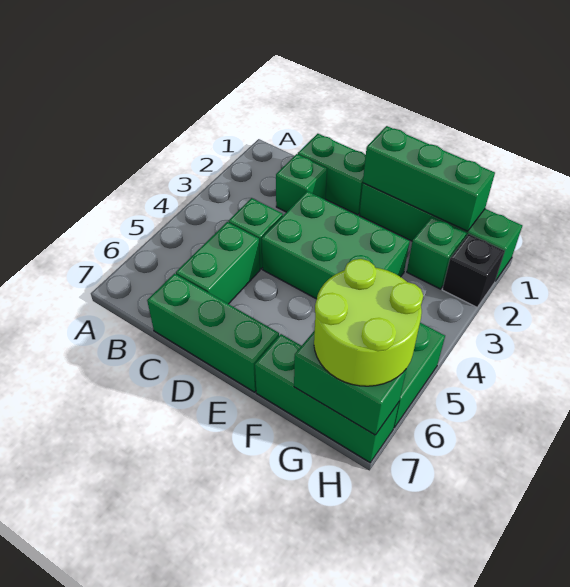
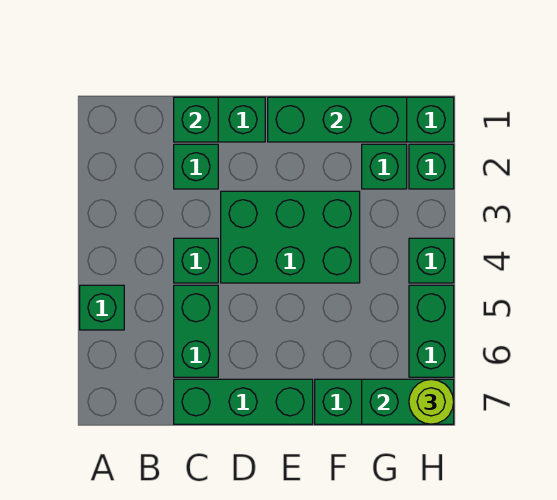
none -> green brick A5 level 1
none -> green brick C1 level 2
lime round brick G6:H7 level 3 -> lime round brick H7 level 3
black brick H2 level 1 -> green brick H2 level 1
none -> green brick H4 level 1

